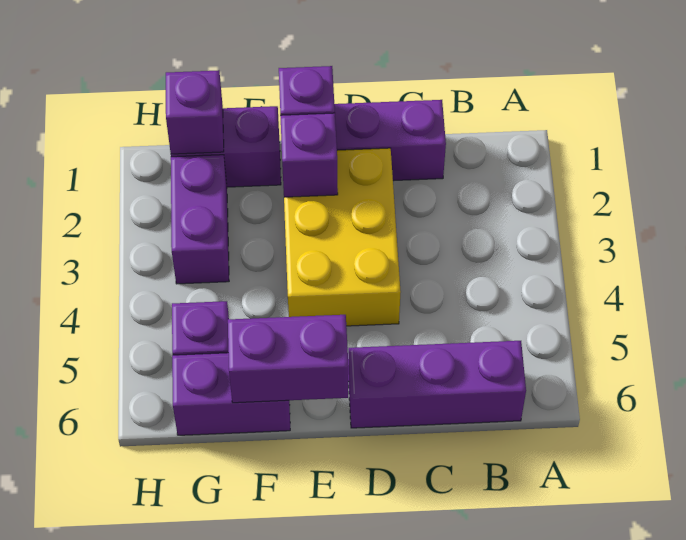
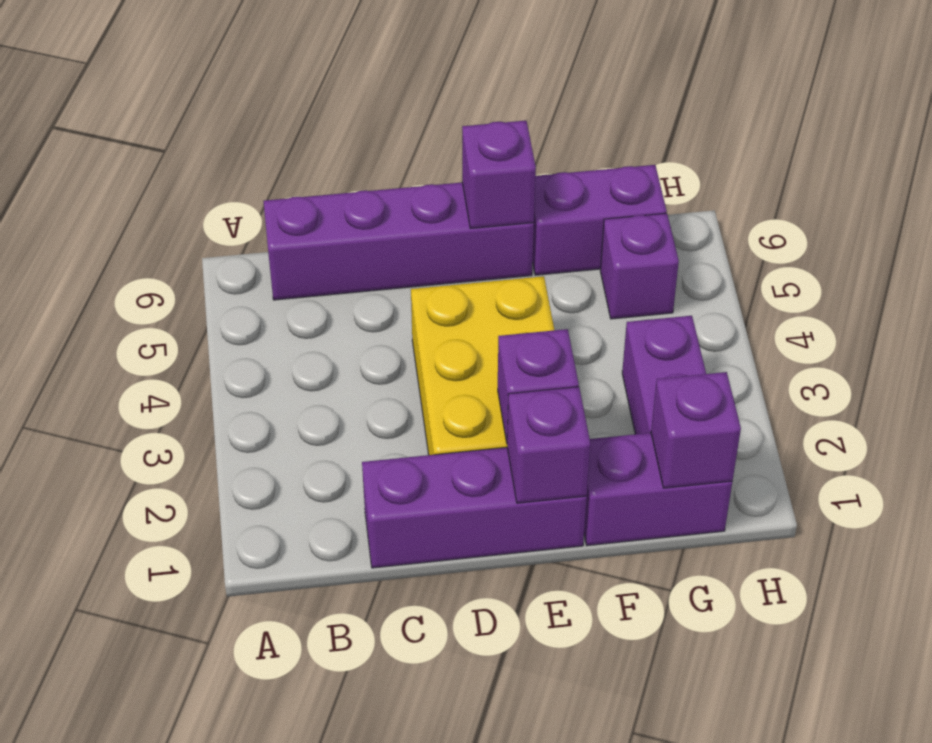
purple brick B6:D6 level 1 -> purple brick B6:E6 level 1
purple brick E6:F6 level 2 -> purple brick E6 level 2

